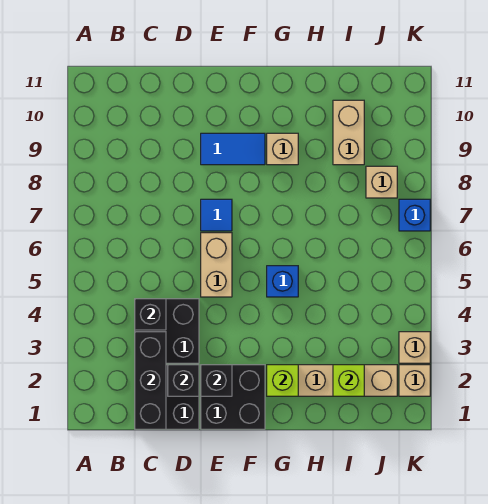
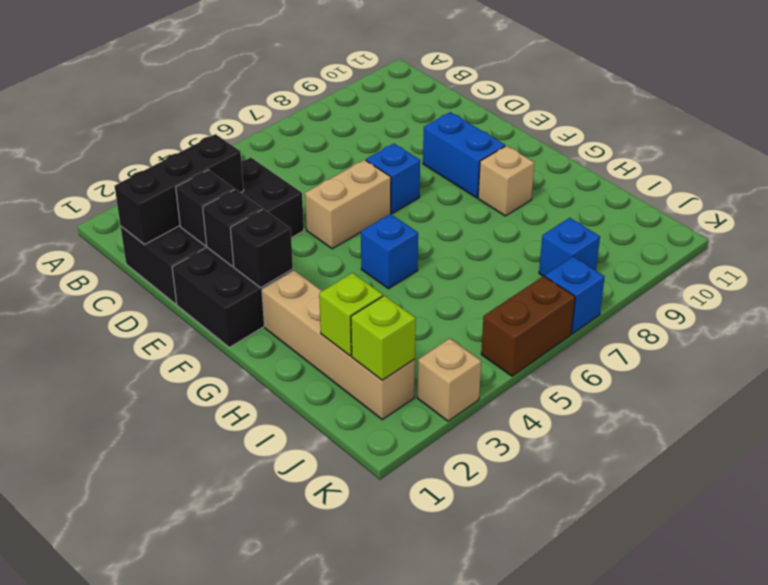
black brick C4 level 2 -> black brick F2 level 2
blue tile E7 level 1 -> blue brick E7 level 1
blue tile E9:F9 level 1 -> blue brick E9:F9 level 1
lime brick G2 level 2 -> lime brick J2 level 2
tan brick I9:I10 level 1 -> none
tan brick J8 level 1 -> blue brick J8 level 1
tan brick K2 level 1 -> none
none -> brown brick K5:K6 level 1

